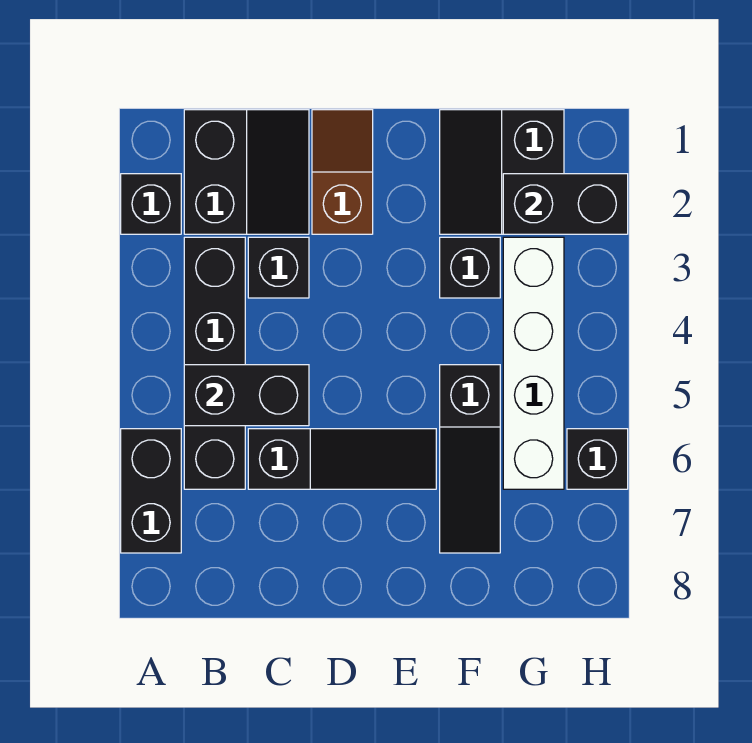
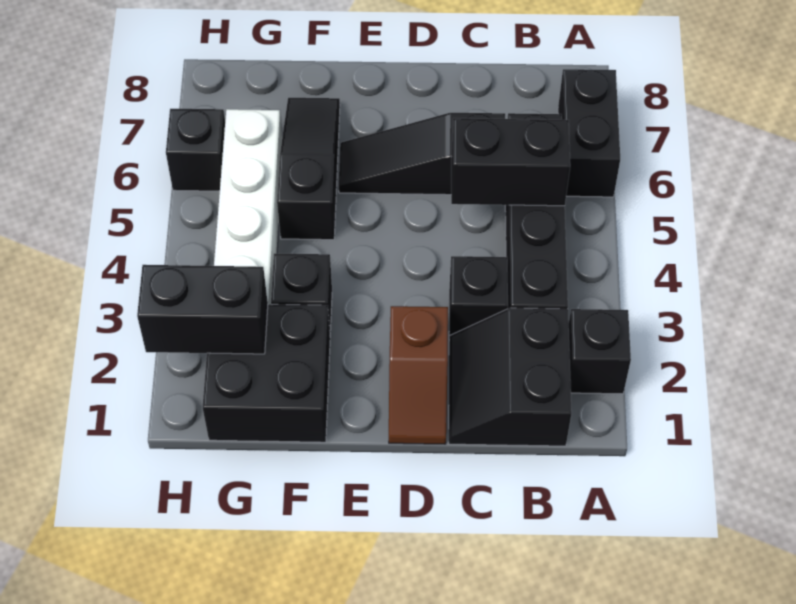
black slope F1:G2 level 1 top G -> black brick F1:G2 level 1

